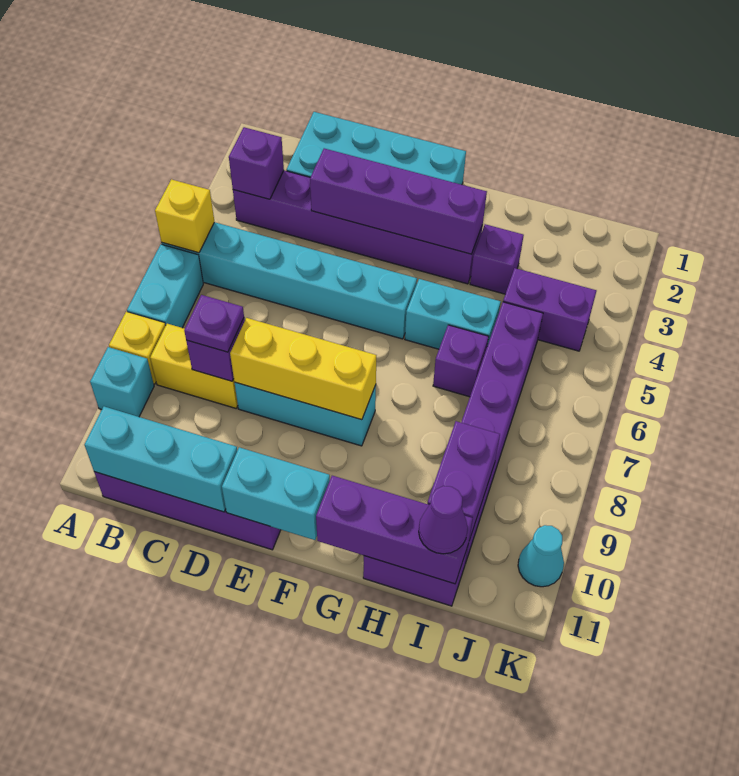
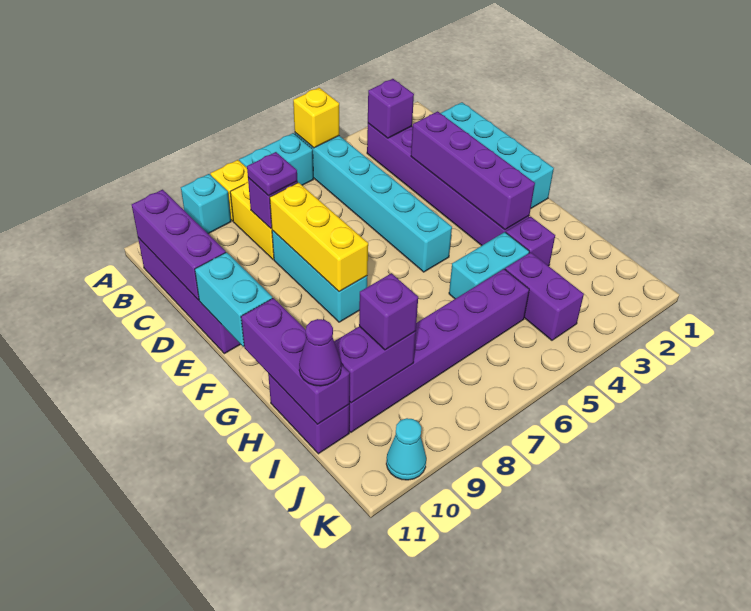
cyan brick B11:D11 level 2 -> purple brick B11:D11 level 2
cyan brick G5:H5 level 1 -> cyan brick H4:H5 level 1
purple brick H6 level 1 -> purple brick I9 level 3

